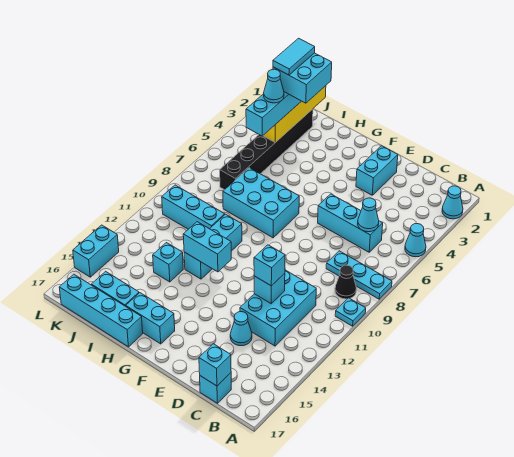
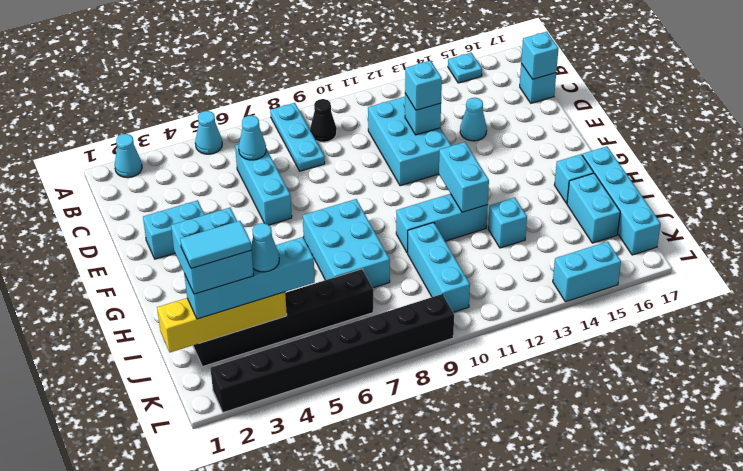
cyan plate A10 level 1 -> cyan plate A15 level 1
cyan brick C11:D13 level 1 -> cyan brick C11:E12 level 1
cyan brick G16:H16 level 1 -> cyan brick H16 level 1
none -> black brick L2:L9 level 1

